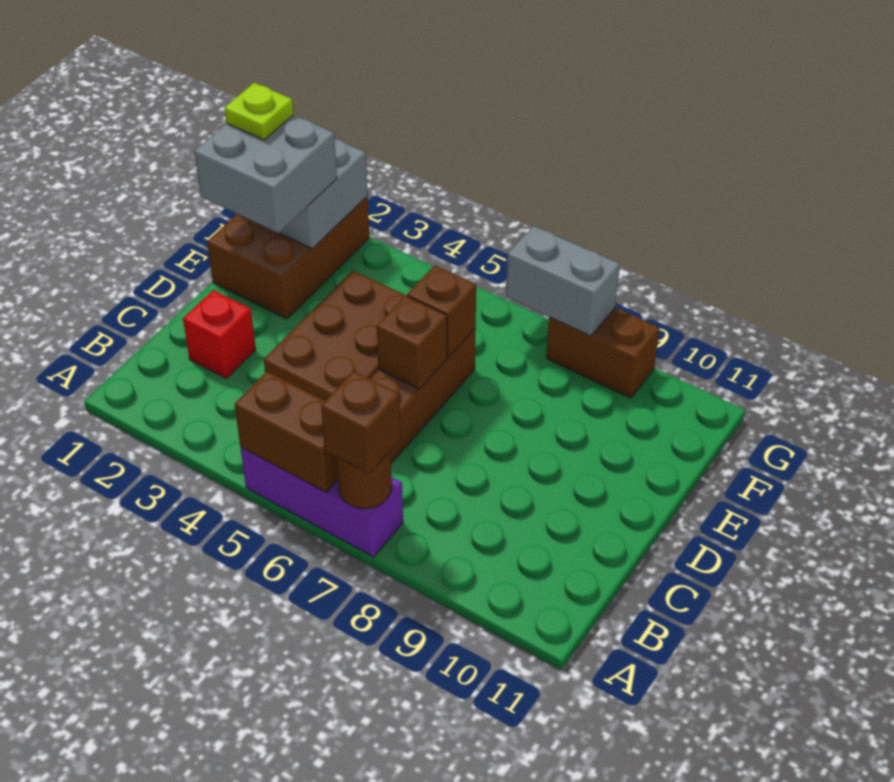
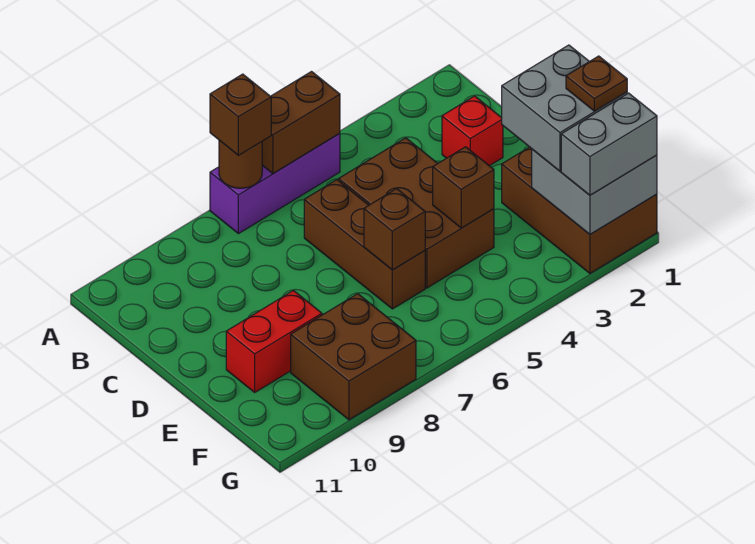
brown brick D6 level 2 -> brown brick E4 level 2
none -> red brick E9:E10 level 1
lime plate F1 level 4 -> brown plate F1 level 4
grey brick G7:G8 level 2 -> grey brick G1:G2 level 3
brown brick G8:G9 level 1 -> brown brick F8:G9 level 1

